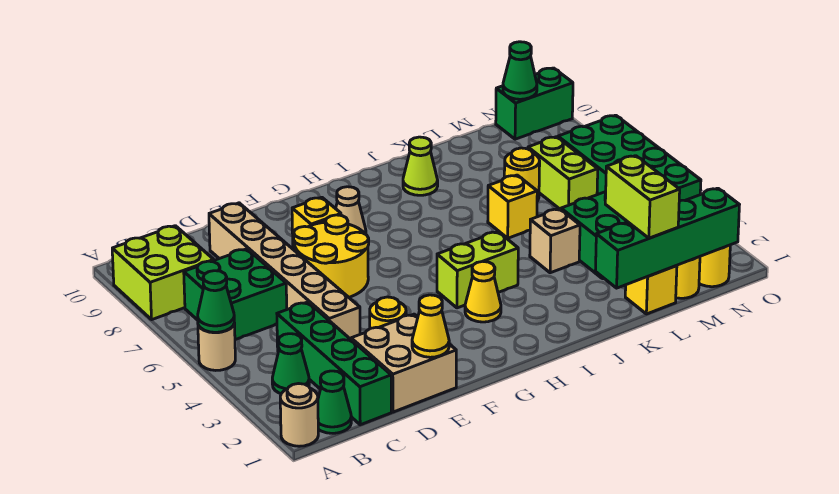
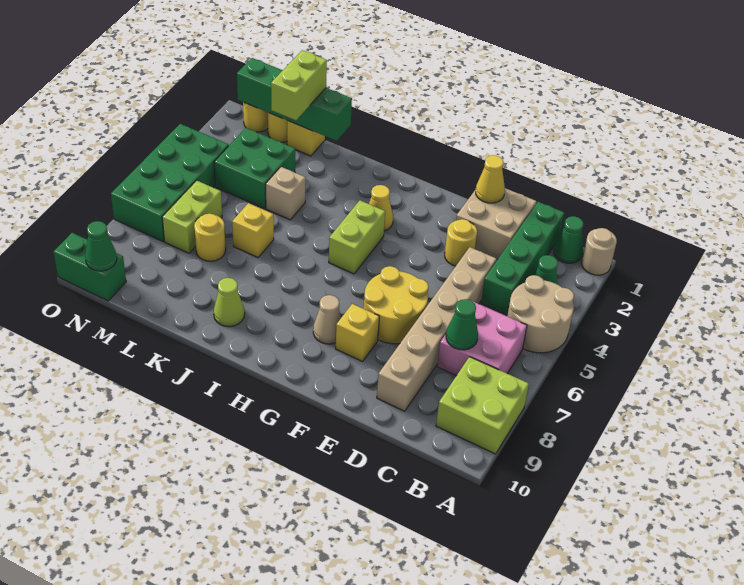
tan round brick A5 level 1 -> tan round brick A4:B5 level 1
green cone A5 level 2 -> green cone C7 level 2
green brick B6:C7 level 1 -> pink brick B6:C7 level 1
lime brick H4:I4 level 1 -> lime brick H4:H5 level 1

